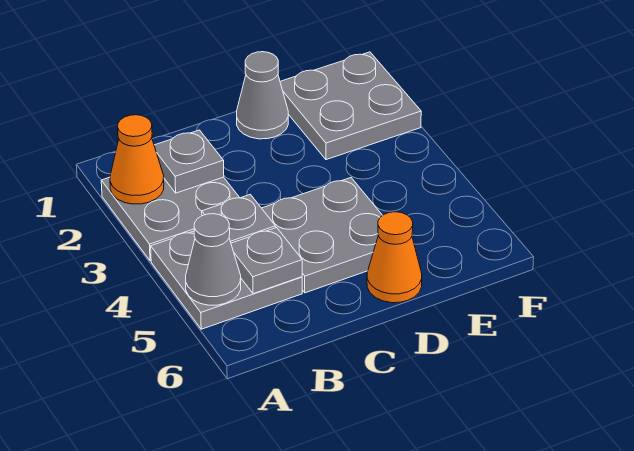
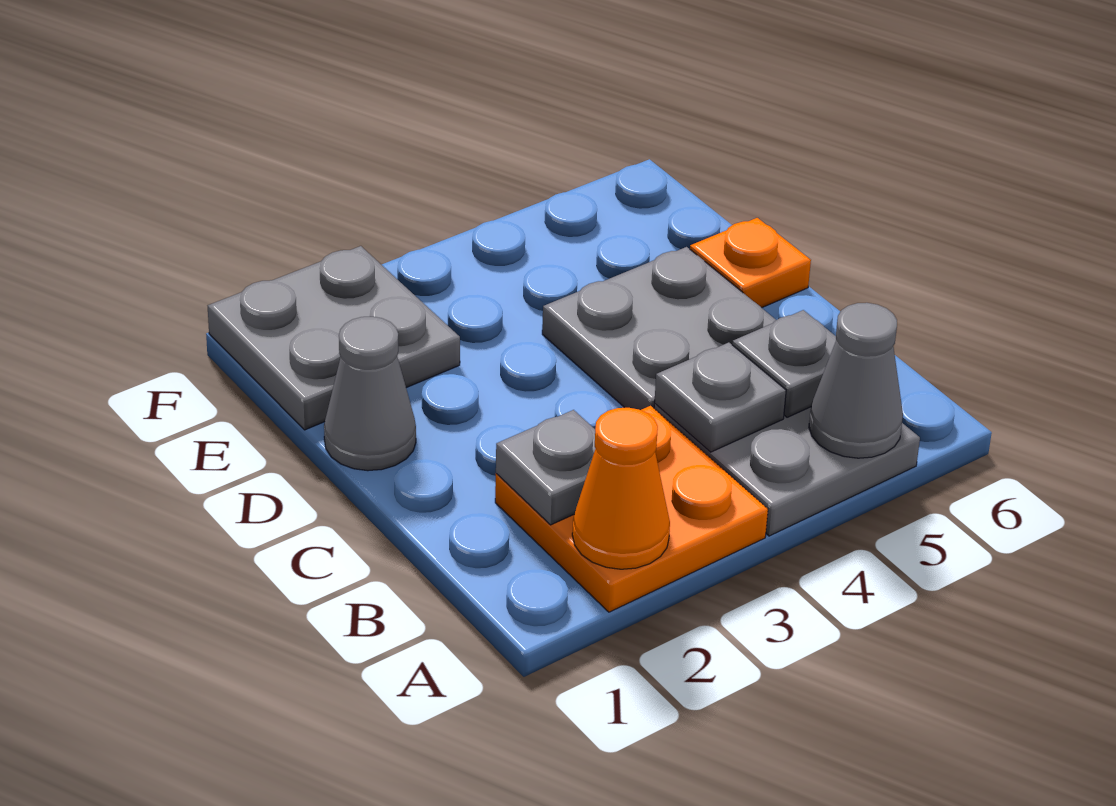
grey plate A2:B3 level 1 -> orange plate A2:B3 level 1
orange cone D6 level 1 -> orange plate D6 level 1

